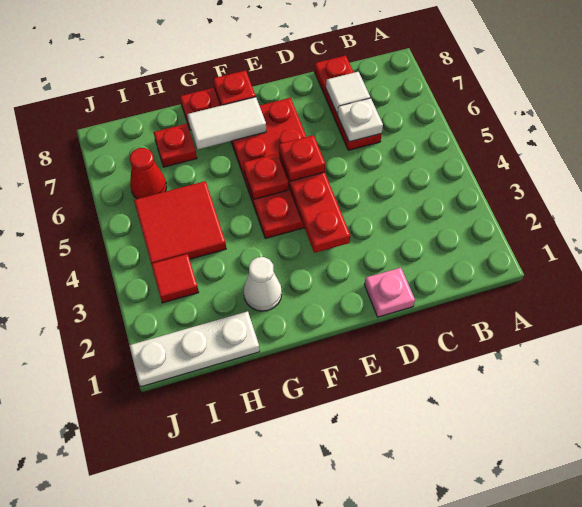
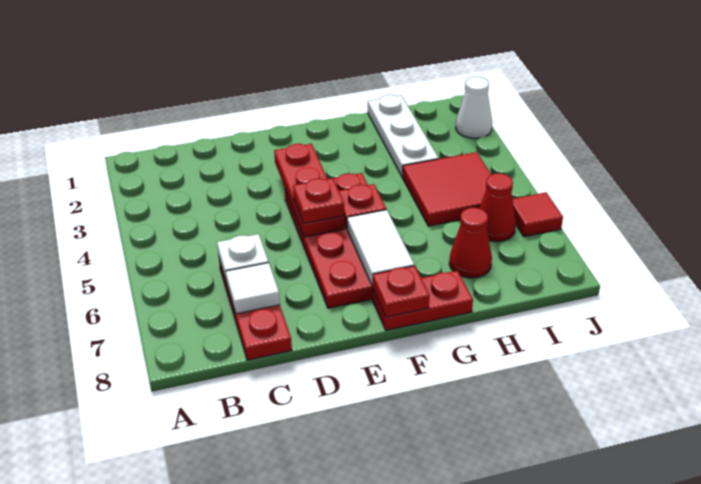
pink plate D1 level 1 -> none
white tile F7:G7 level 2 -> white tile F6:F7 level 2
white cone G2 level 1 -> white cone J2 level 1
white plate H1:J1 level 1 -> white plate H1:H3 level 1
red plate H7 level 1 -> red cone H7 level 1
red tile I3 level 1 -> red tile J6 level 1

